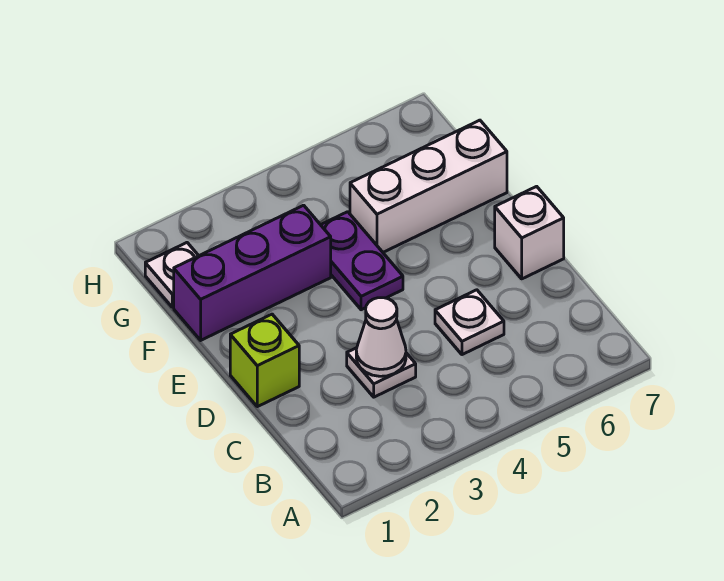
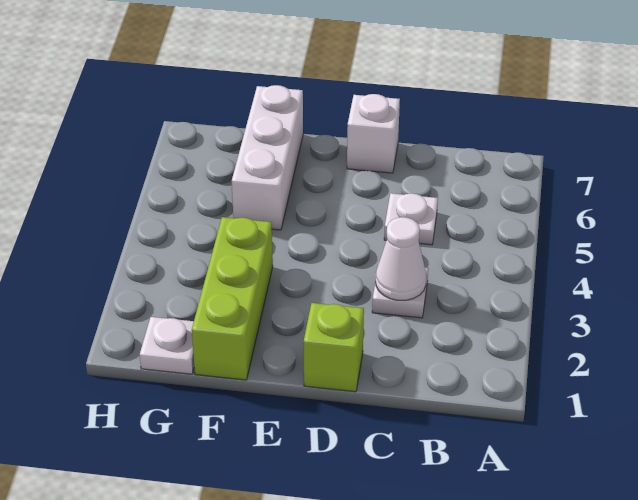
purple plate E4:F4 level 1 -> none
purple brick F1:F3 level 1 -> lime brick F1:F3 level 1

